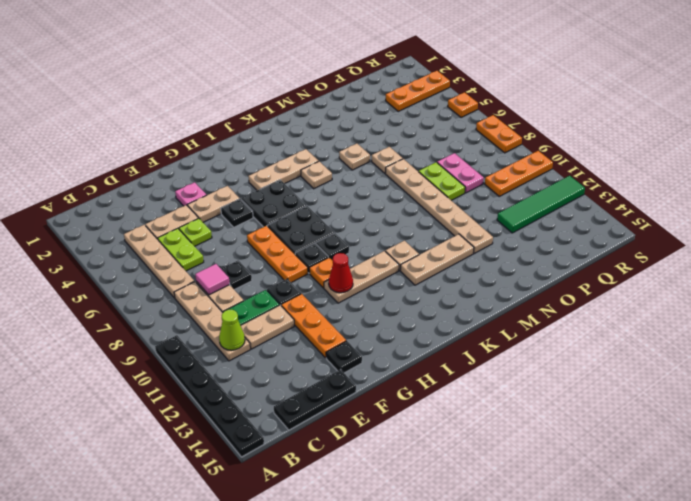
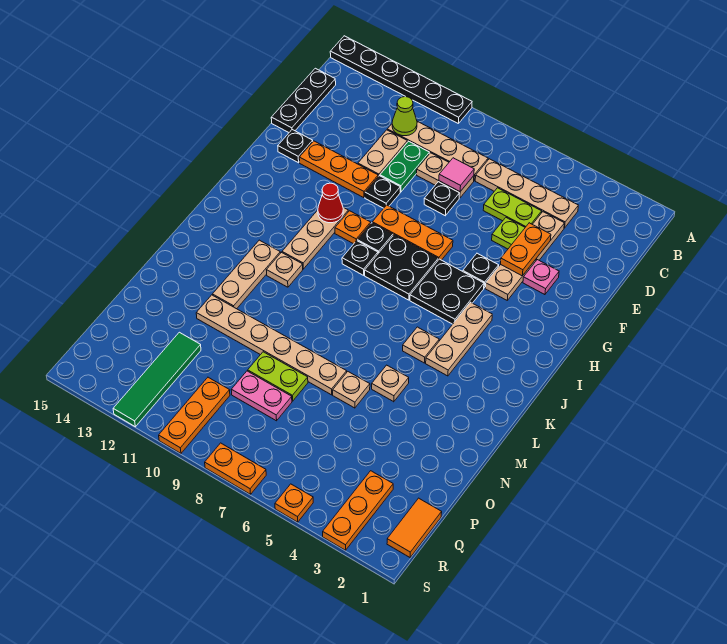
none -> orange plate E4:F4 level 2
none -> orange tile Q1:R1 level 1

